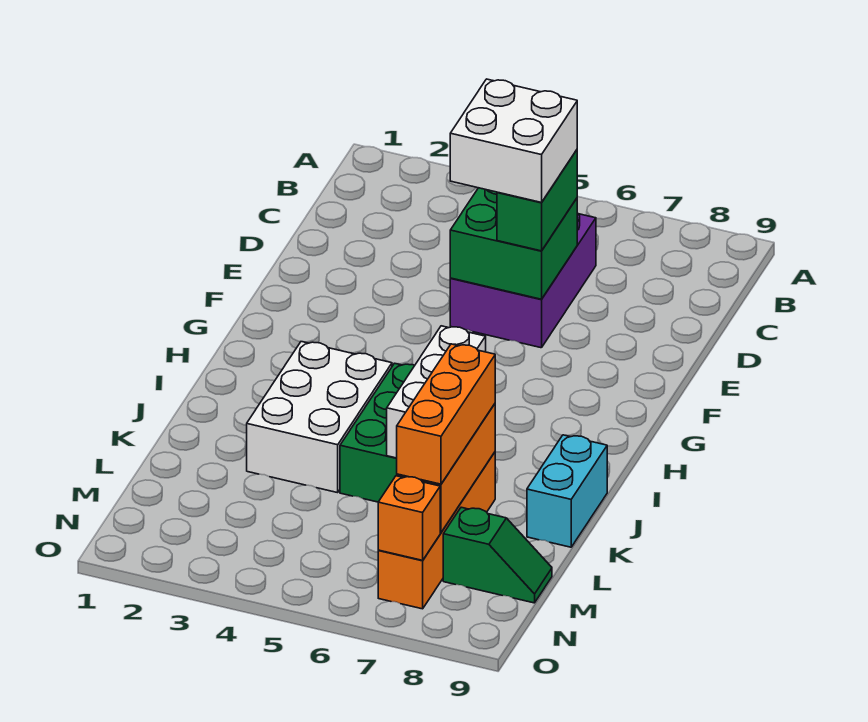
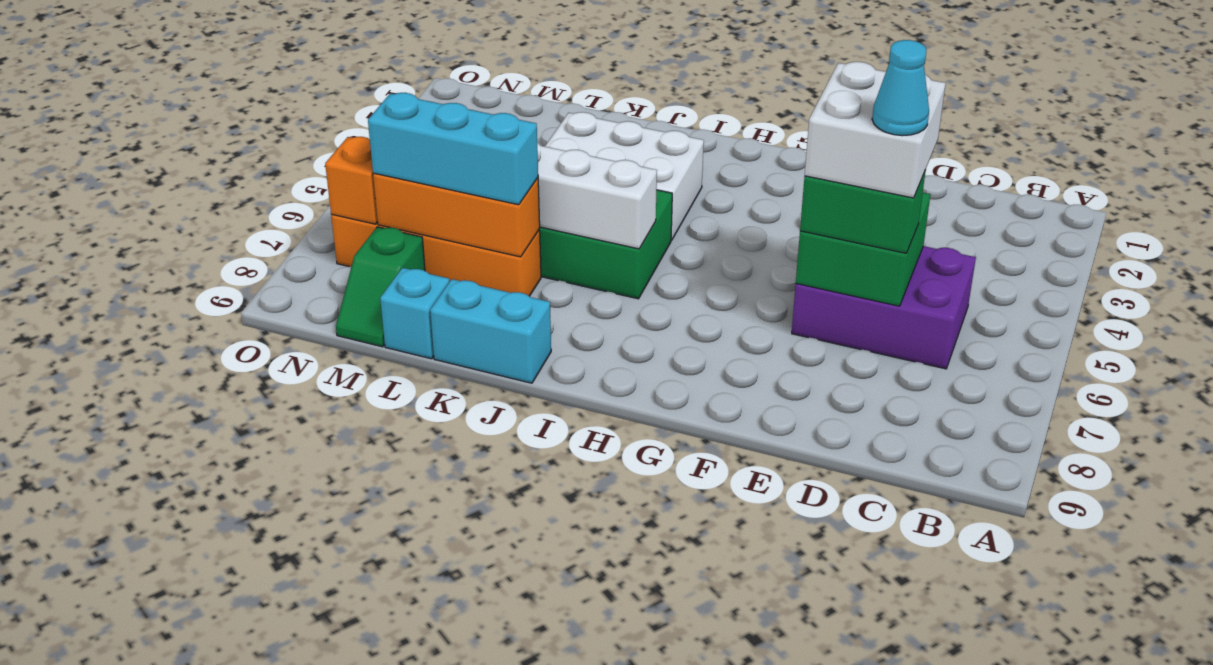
none -> cyan cone D6 level 5
orange brick K7:M7 level 3 -> cyan brick K7:M7 level 3
none -> cyan brick L9 level 1

